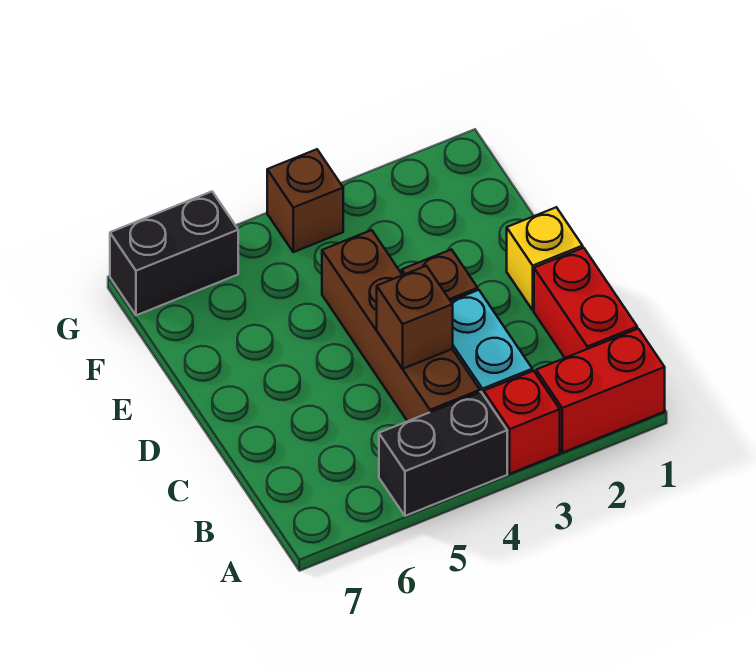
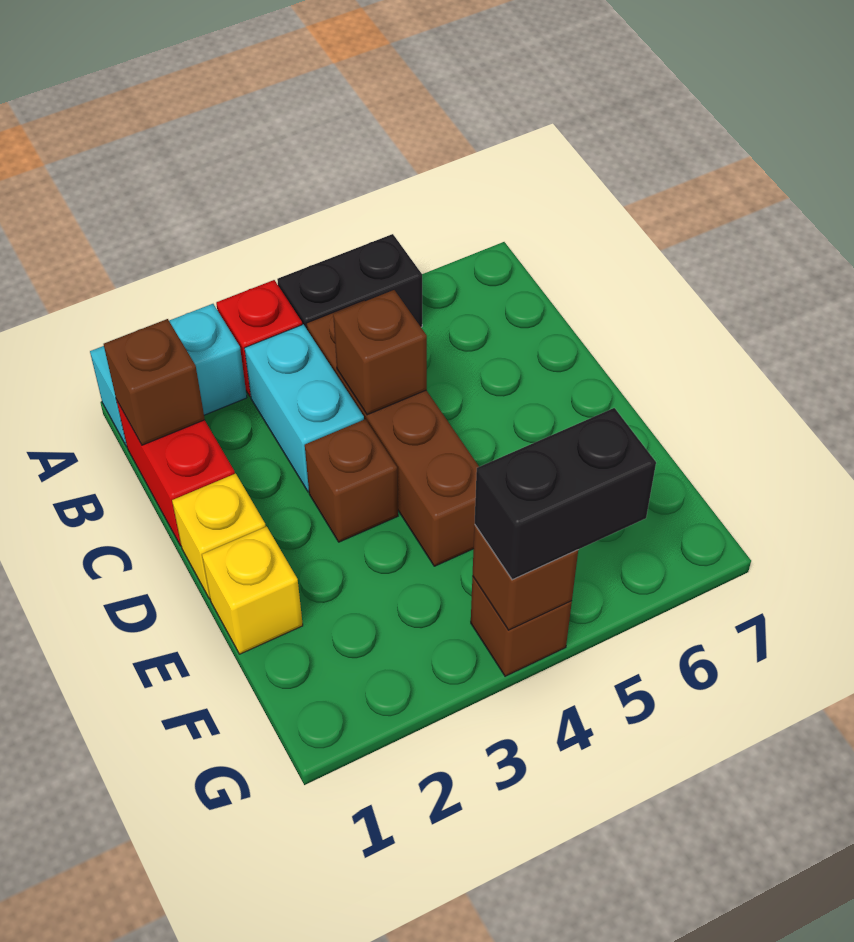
red brick A1:A2 level 1 -> cyan brick A1:A2 level 1
none -> brown brick B1 level 2
none -> yellow brick E1 level 1
none -> brown brick G4 level 2
black brick G6:G7 level 1 -> black brick G4:G5 level 3

